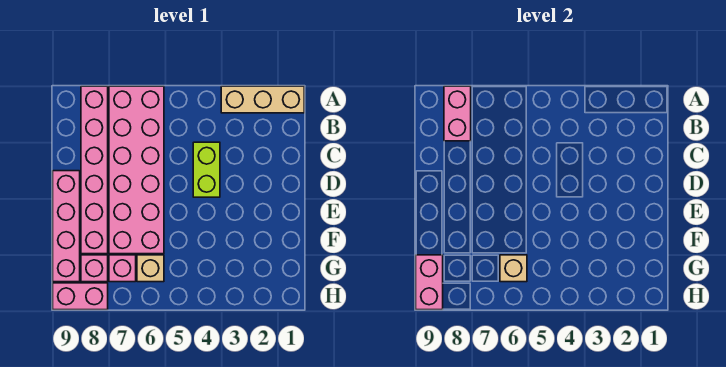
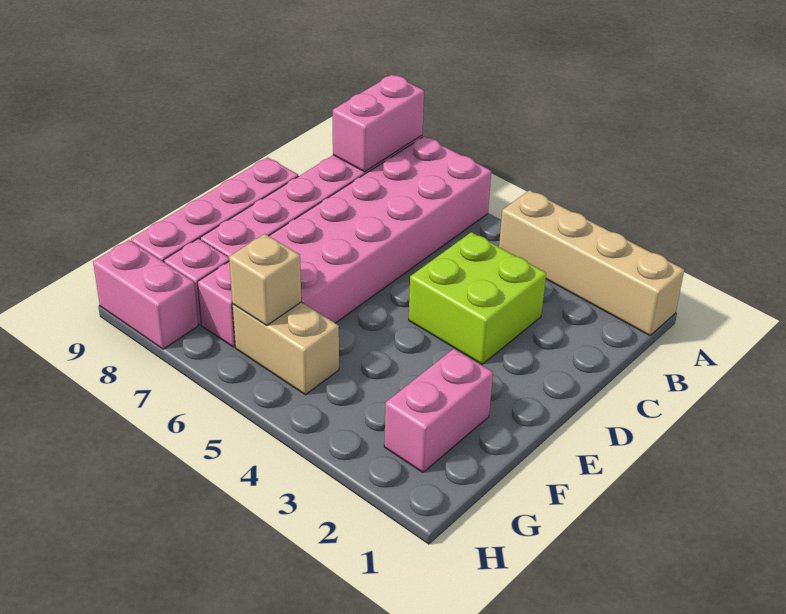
tan brick A1:A3 level 1 -> tan brick A1:A4 level 1
lime brick C4:D4 level 1 -> lime brick C3:D4 level 1
tan brick G6 level 1 -> tan brick G5:G6 level 1
pink brick G9:H9 level 2 -> pink brick F2:G2 level 1

